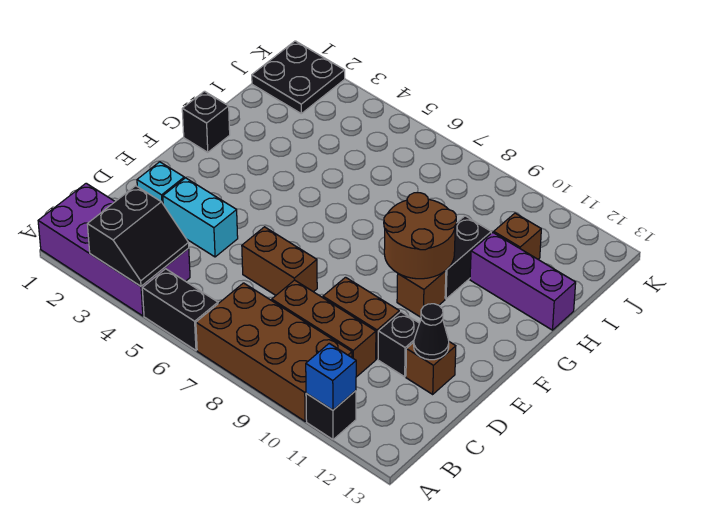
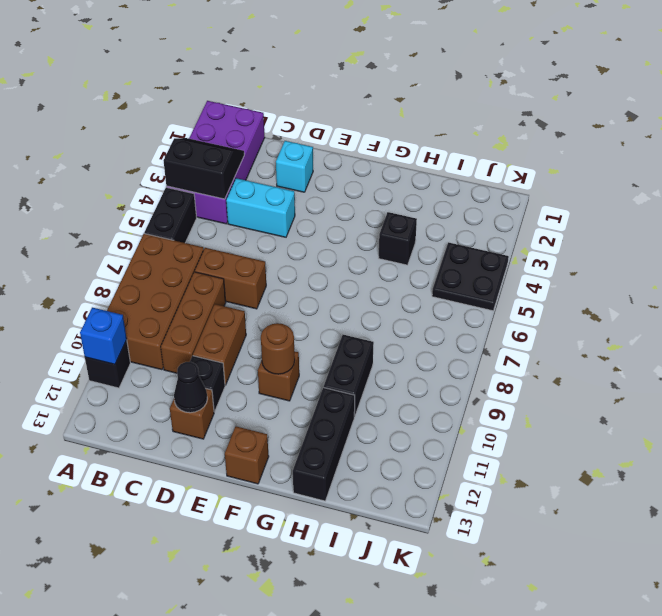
black slope A3:B4 level 2 top 3 -> black slope A3:B4 level 2 top 4
cyan brick D3:D4 level 1 -> cyan brick C4:D4 level 1
brown brick D6:D7 level 1 -> brown brick C7:D7 level 1
brown round brick F9:G10 level 2 -> brown round brick F10 level 2
black brick G1 level 1 -> black brick H4 level 1
black brick G10:H10 level 1 -> black brick H9:H10 level 1
purple brick H11:H13 level 1 -> black brick H11:H13 level 1
brown brick I11 level 1 -> brown brick F13 level 1
black plate J1:K2 level 1 -> black plate J4:K5 level 1

